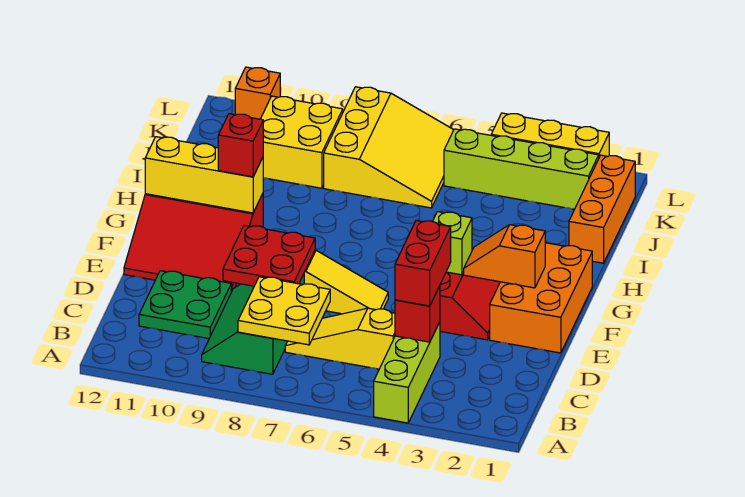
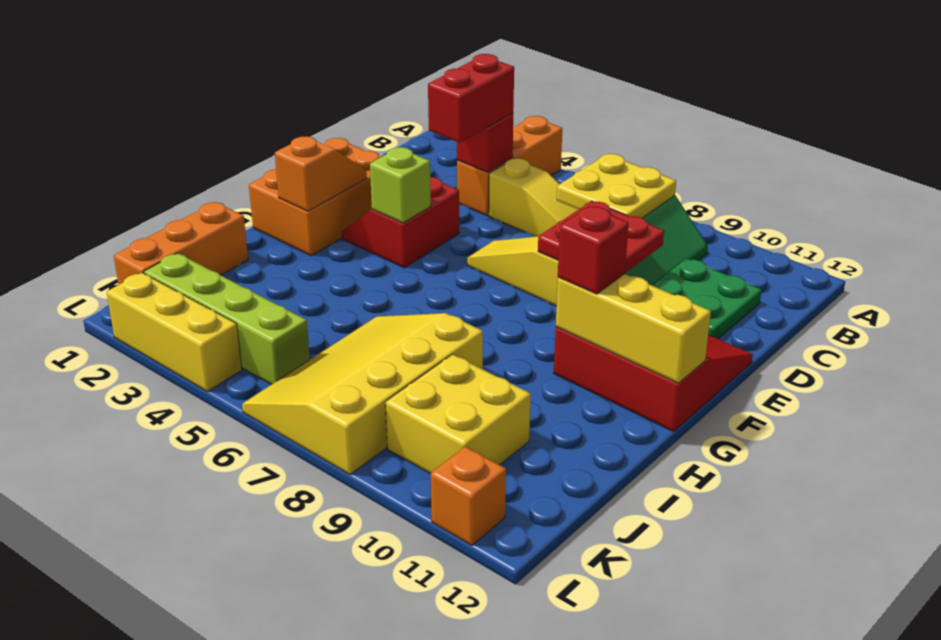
lime brick A4:C4 level 1 -> orange brick A4:C4 level 1
orange slope F2:F3 level 2 top 2 -> orange slope F2:G2 level 2 top G
yellow slope J6:L8 level 1 top 8 -> yellow slope I6:L8 level 1 top 8

